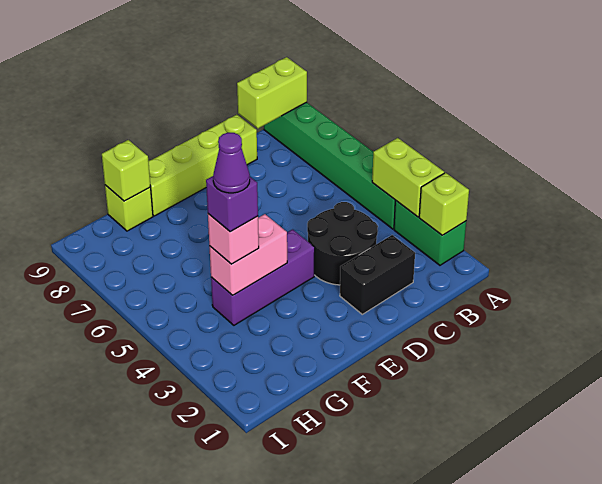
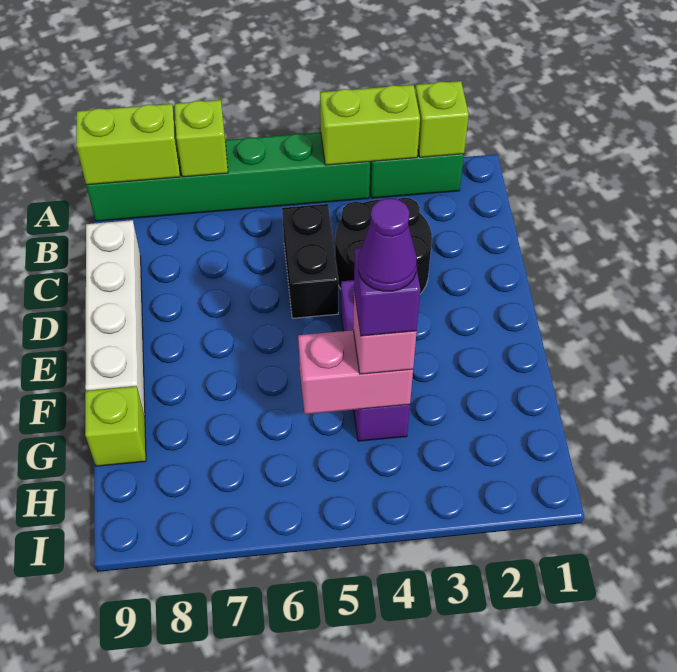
lime brick A9:B9 level 2 -> lime brick A8:A9 level 2
black brick C2:D2 level 1 -> black brick C5:D5 level 1
lime brick C9:F9 level 1 -> white brick C9:F9 level 1
pink brick F4:G4 level 2 -> pink brick G4:G5 level 2
lime brick G9 level 2 -> lime brick A7 level 2

